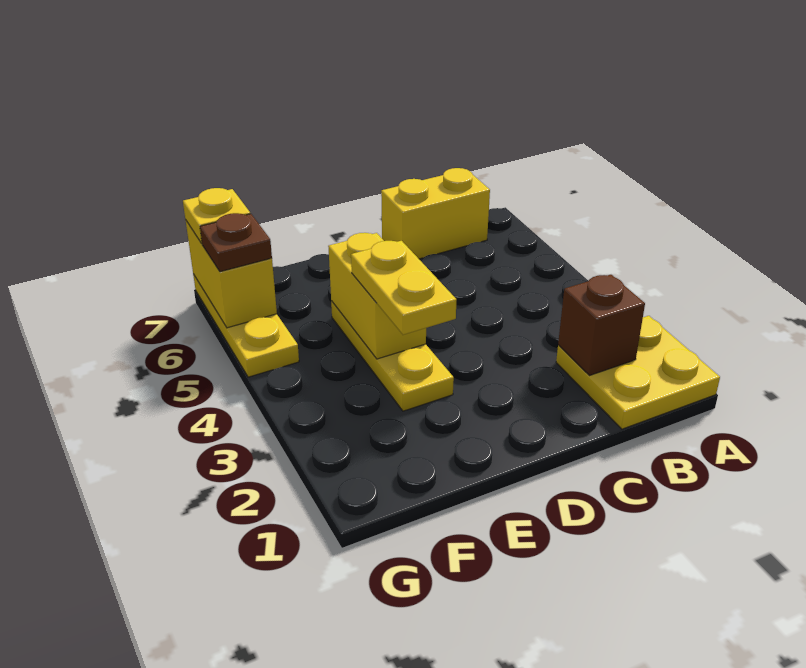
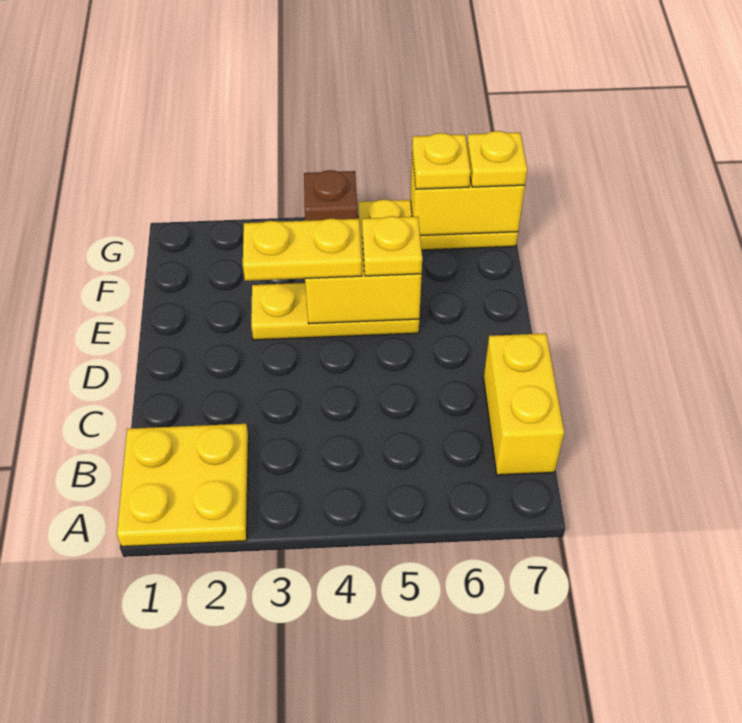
brown brick B2 level 2 -> brown brick G4 level 1
none -> yellow plate E5 level 3
brown plate G6 level 3 -> yellow plate G6 level 3

